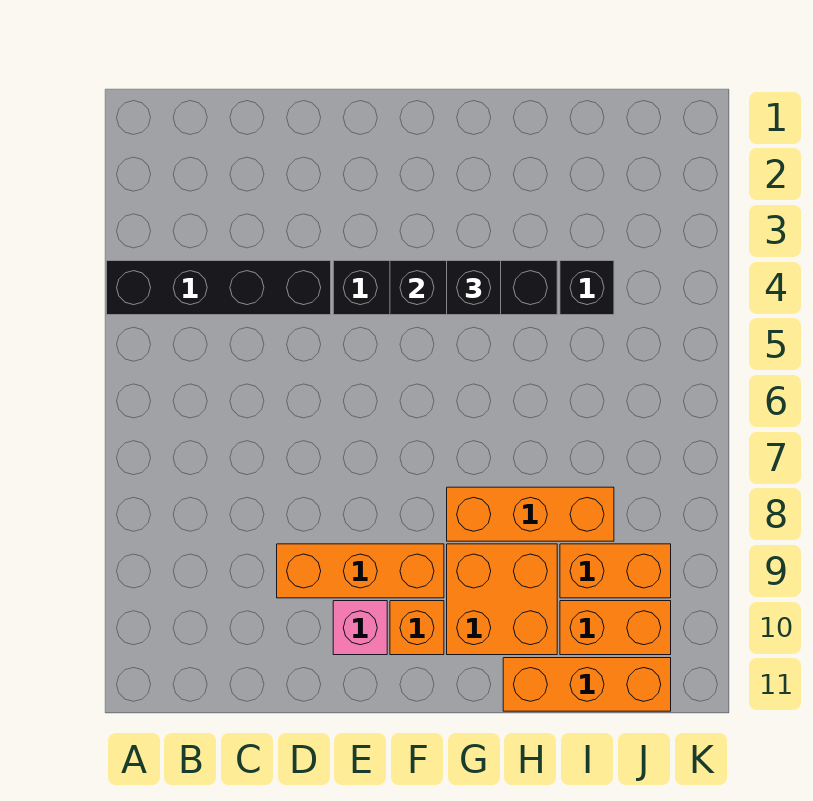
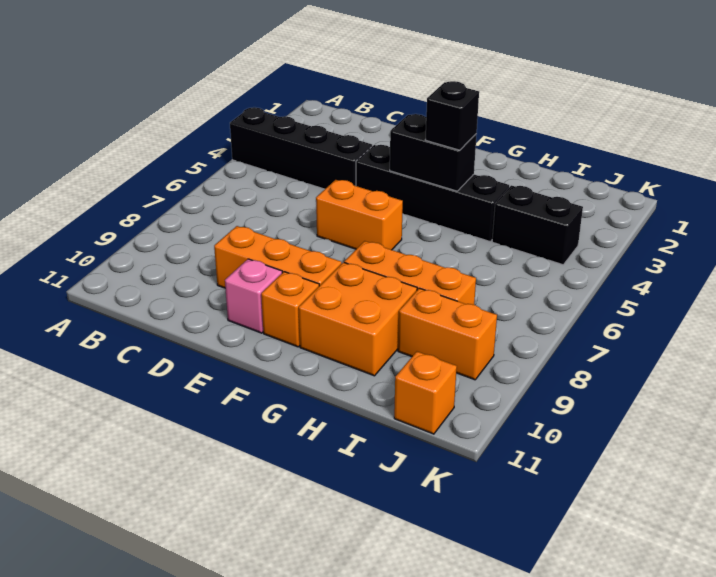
orange brick H11:J11 level 1 -> orange brick J11 level 1
black brick I4 level 1 -> black brick I4:J4 level 1
orange brick I10:J10 level 1 -> orange brick E6:F6 level 1

